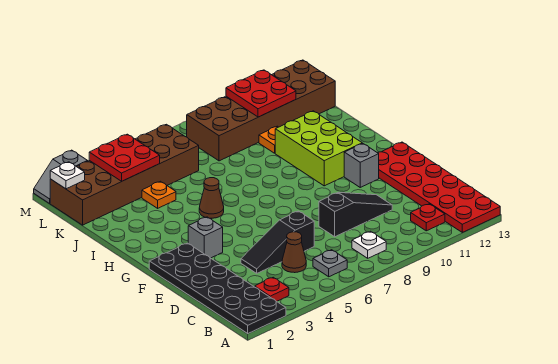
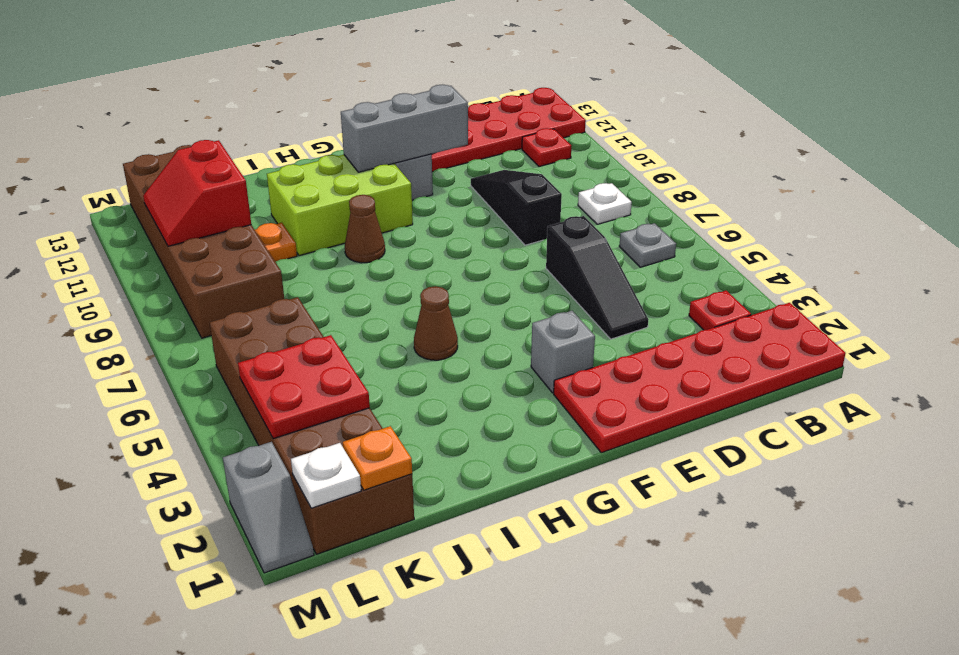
black plate A1:F2 level 1 -> red plate A1:F2 level 1
brown cone C5 level 1 -> brown cone H9 level 1
none -> grey brick E11:G11 level 2
orange plate J4 level 1 -> orange plate K1 level 2
red plate K10:L11 level 2 -> red slope K10:L11 level 2 top K

